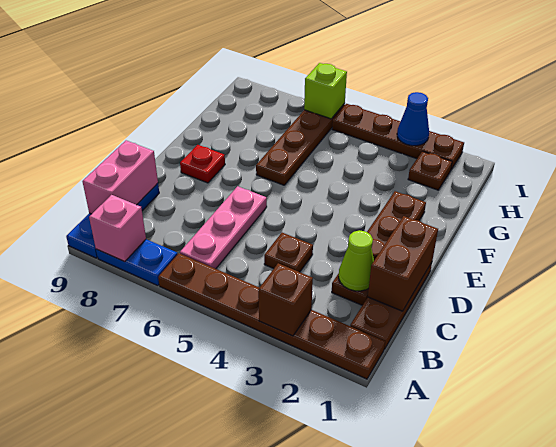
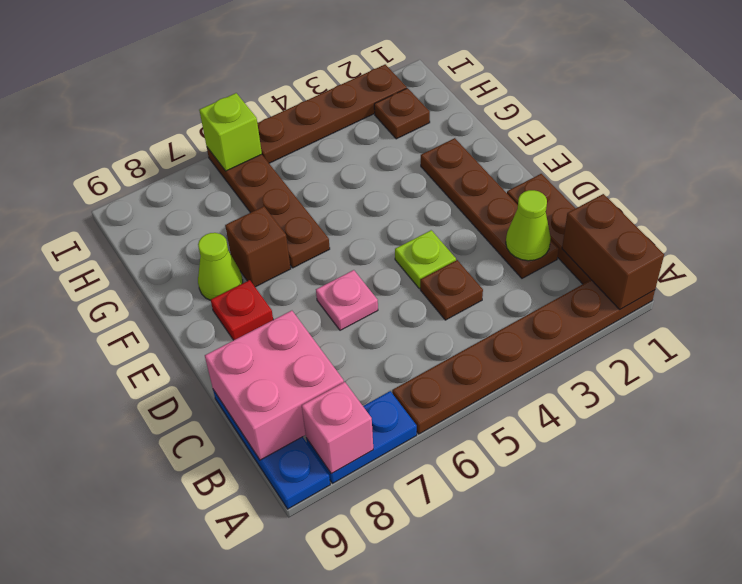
brown brick A3 level 2 -> brown brick F7 level 1
pink plate B6:D6 level 1 -> pink plate D6 level 1
pink brick B9:C9 level 2 -> pink brick B8:C9 level 2
brown brick C1:D1 level 2 -> brown brick A1:B1 level 2
none -> lime plate D4 level 1
none -> lime cone F8 level 1
blue cone I3 level 2 -> none

